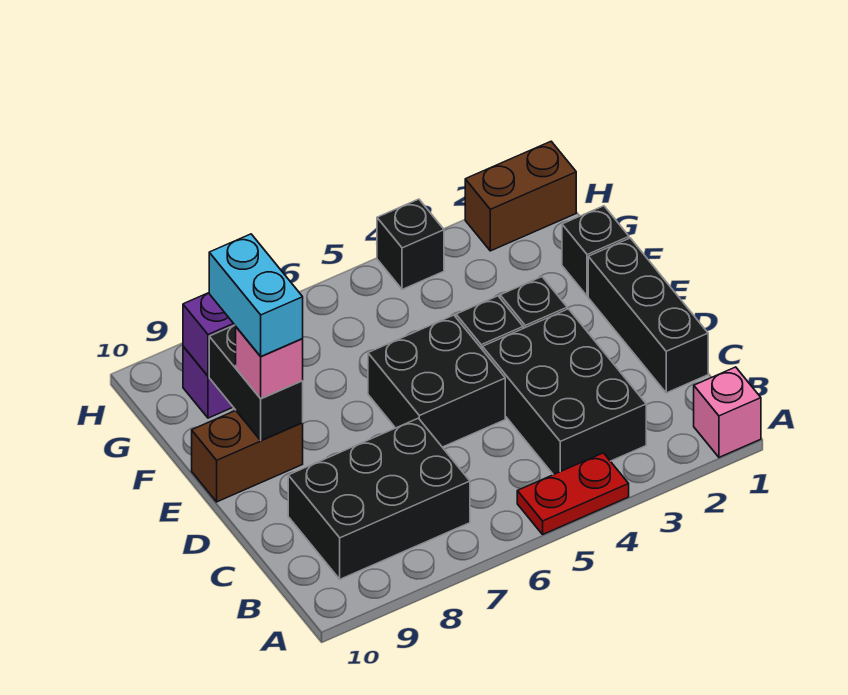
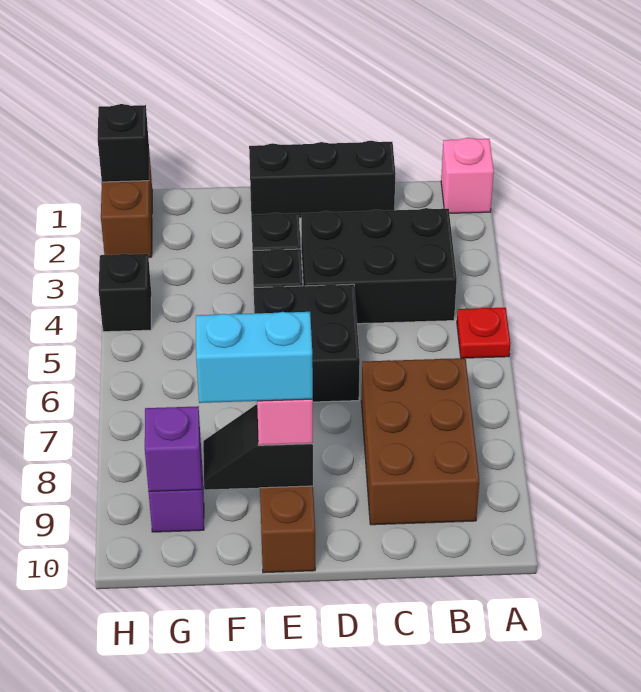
red plate A4:A5 level 1 -> red plate A5 level 1
black brick B7:C9 level 1 -> brown brick B7:C9 level 1
black brick E9:F9 level 2 -> black slope E9:F9 level 2 top E
black brick F1 level 1 -> black brick H1 level 2

